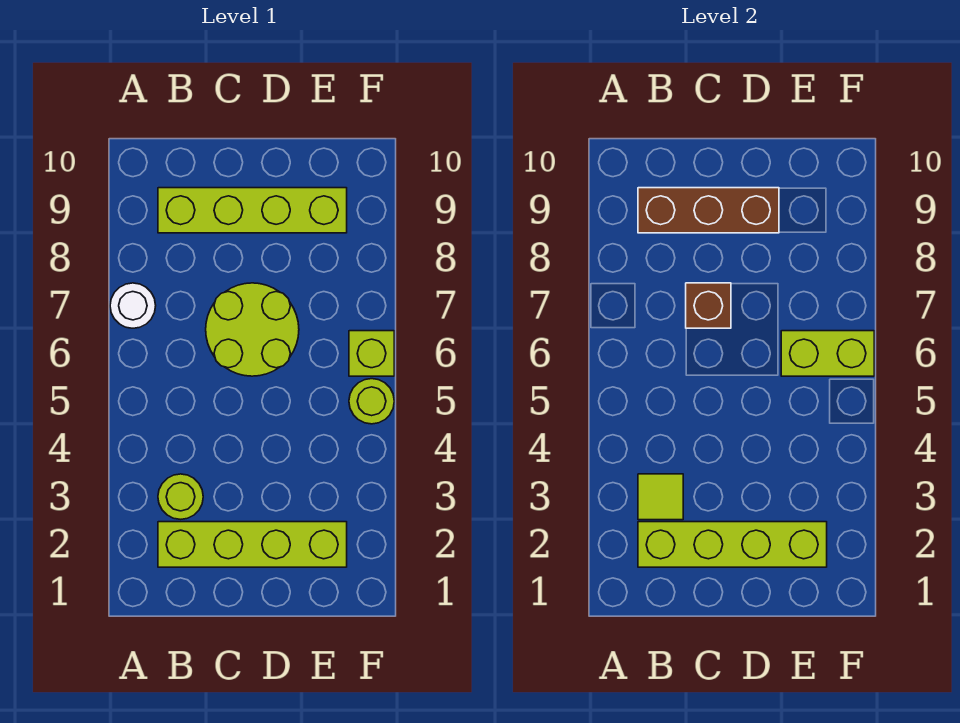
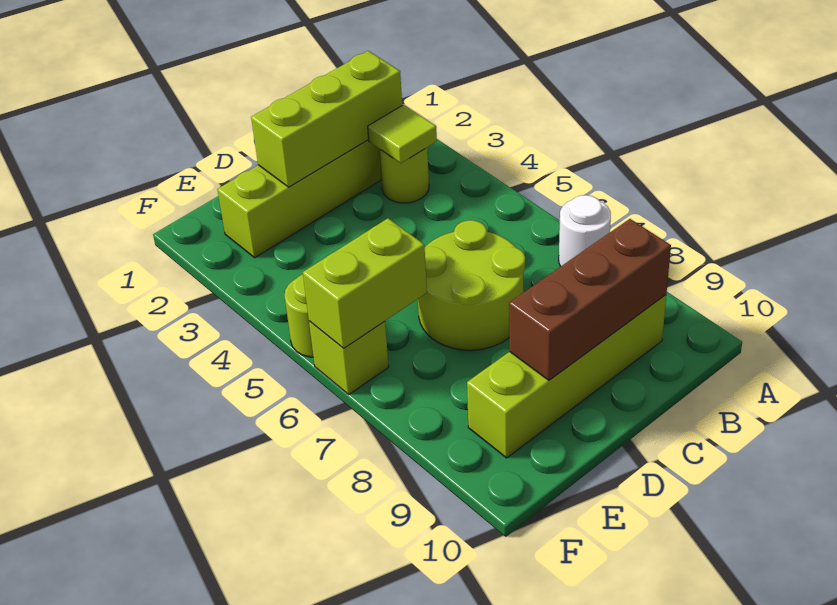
lime brick B2:E2 level 2 -> lime brick B2:D2 level 2
brown brick C7 level 2 -> none

